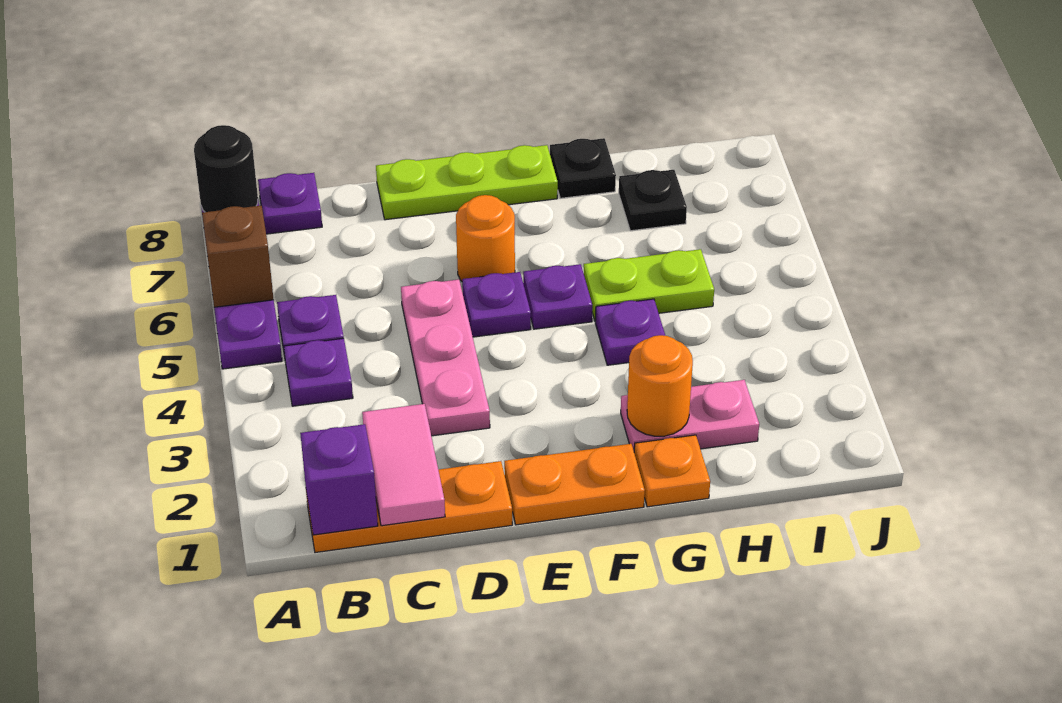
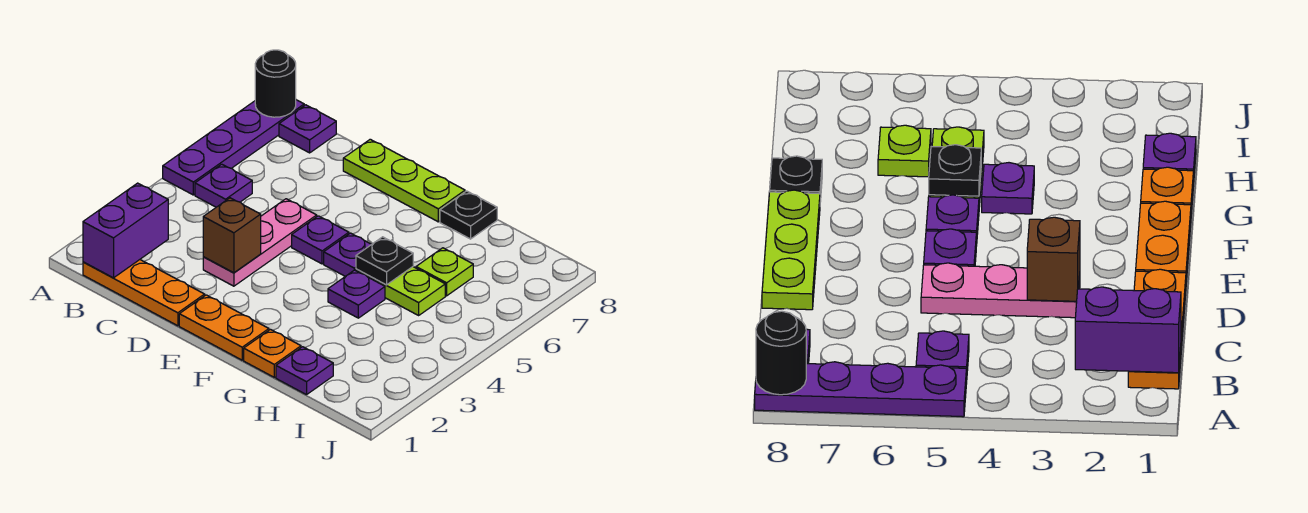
brown brick A6 level 2 -> brown brick D3 level 2
purple brick B1 level 2 -> purple brick B1:B2 level 2
purple plate B4 level 1 -> purple plate H1 level 1
pink tile C1:C2 level 2 -> none
orange round brick E6 level 1 -> none
pink plate G2:H2 level 1 -> none
orange round brick G2 level 2 -> none
none -> lime plate H6 level 1
black plate H7 level 1 -> black plate G5 level 2

